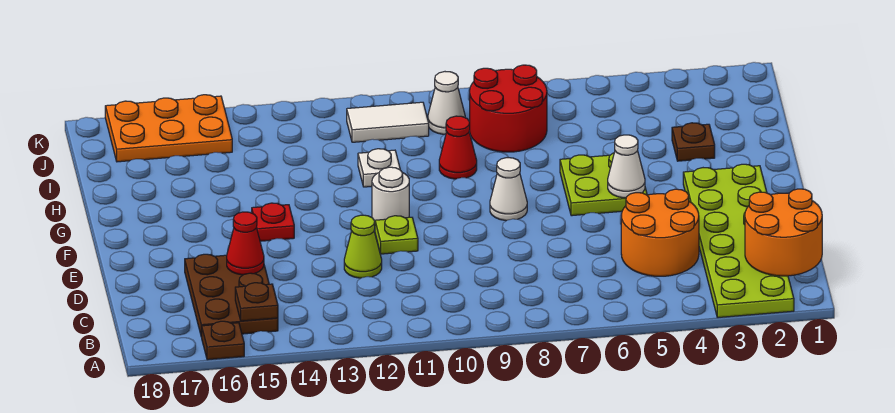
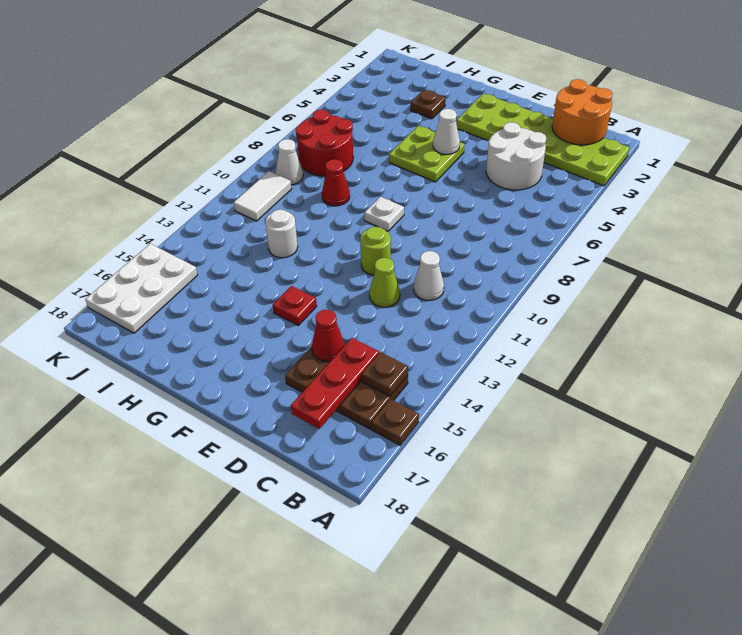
orange round brick C4:D5 level 1 -> white round brick C4:D5 level 1
none -> red plate C15:C17 level 2
lime plate E11 level 1 -> lime round brick E11 level 1
white cone F8 level 1 -> white cone C11 level 1
white round brick F11 level 1 -> white round brick H12 level 1
white plate H11 level 1 -> white plate F9 level 1
orange plate J15:K17 level 1 -> white plate J15:K17 level 1

